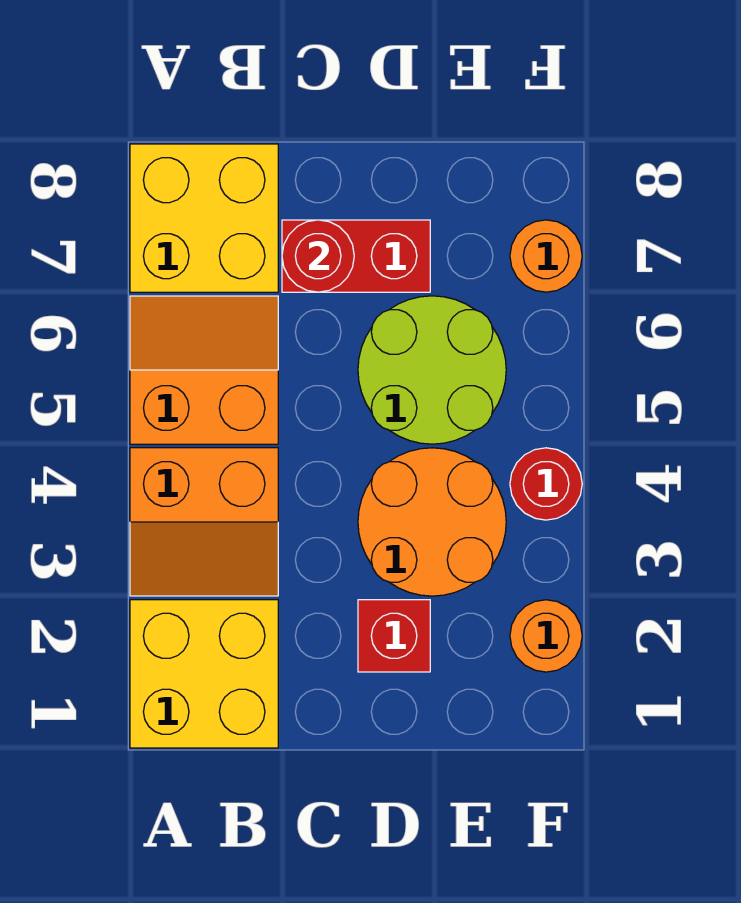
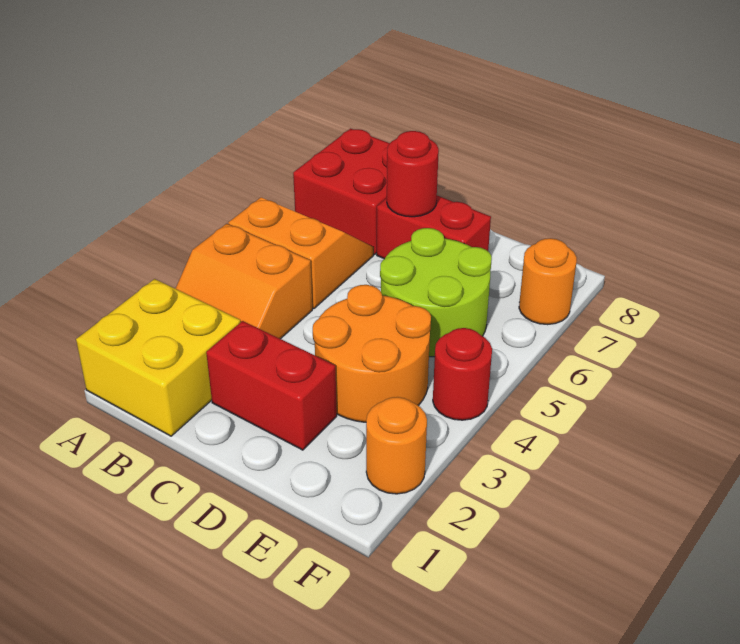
yellow brick A7:B8 level 1 -> red brick A7:B8 level 1
red brick D2 level 1 -> red brick C2:D2 level 1

